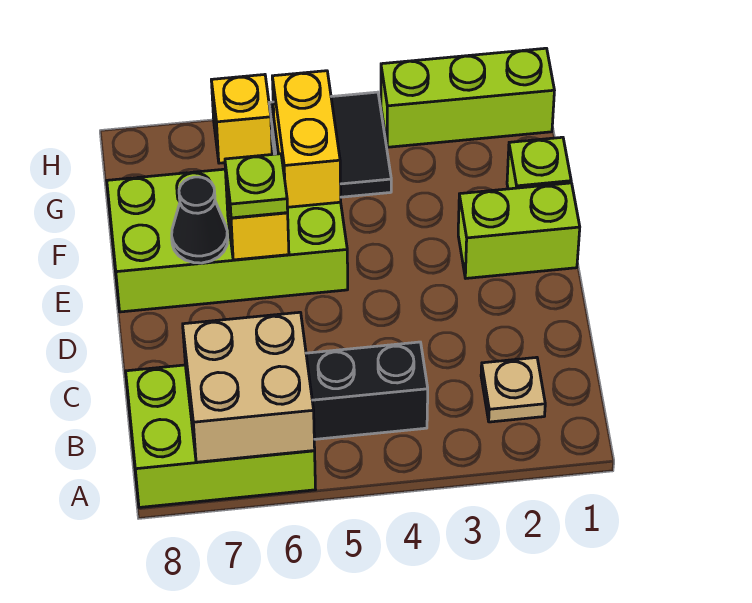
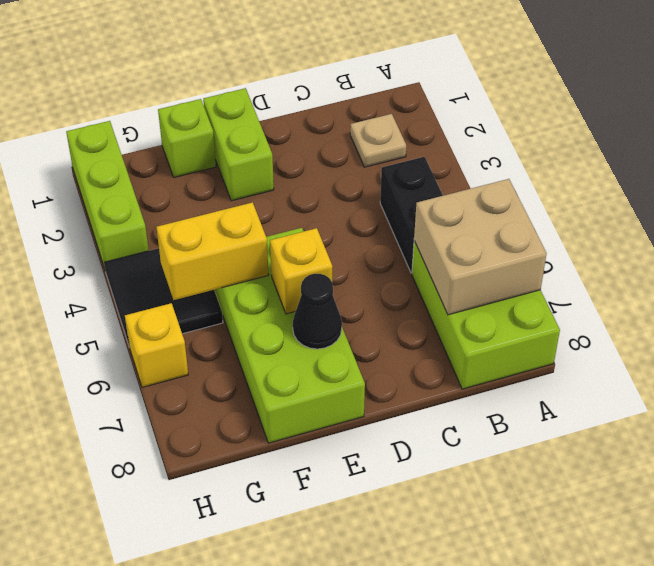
lime plate E6 level 3 -> none

